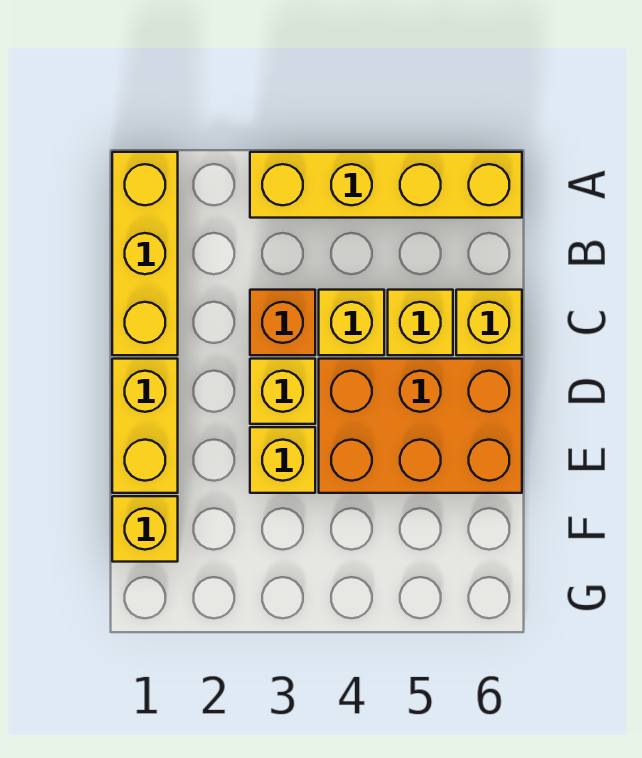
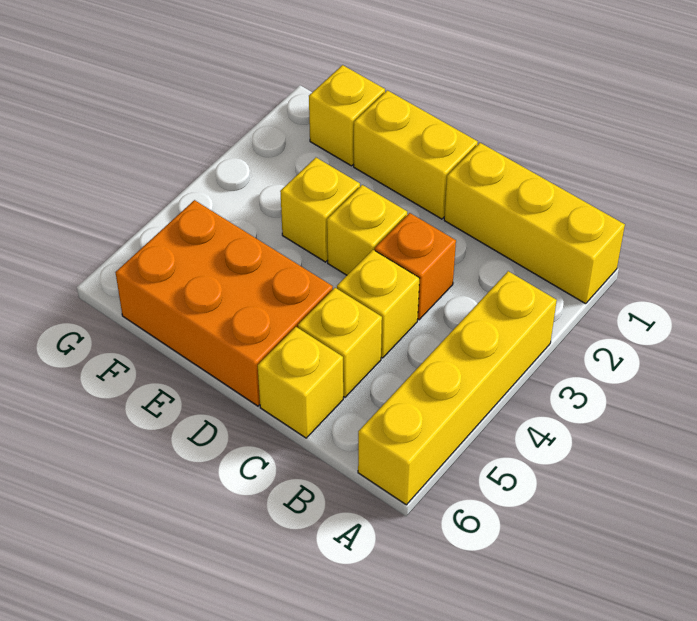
orange brick D4:E6 level 1 -> orange brick D5:F6 level 1

